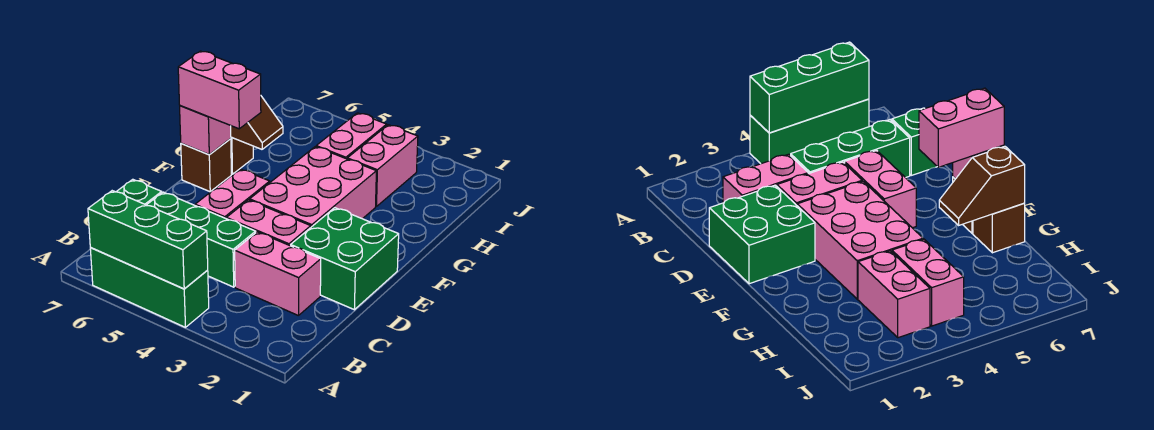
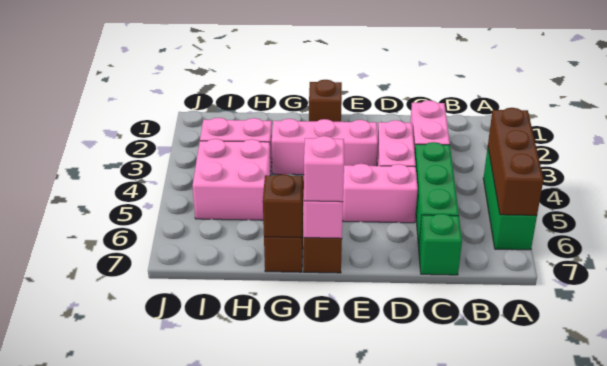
green brick A4:A6 level 2 -> brown brick A4:A6 level 2
green brick D1:E2 level 1 -> none
pink brick E3:G4 level 1 -> pink brick E3:G3 level 1
none -> brown brick F1 level 1
pink brick F6:F7 level 3 -> pink brick F7 level 3
pink brick H4:I4 level 1 -> pink brick H4:I5 level 1

